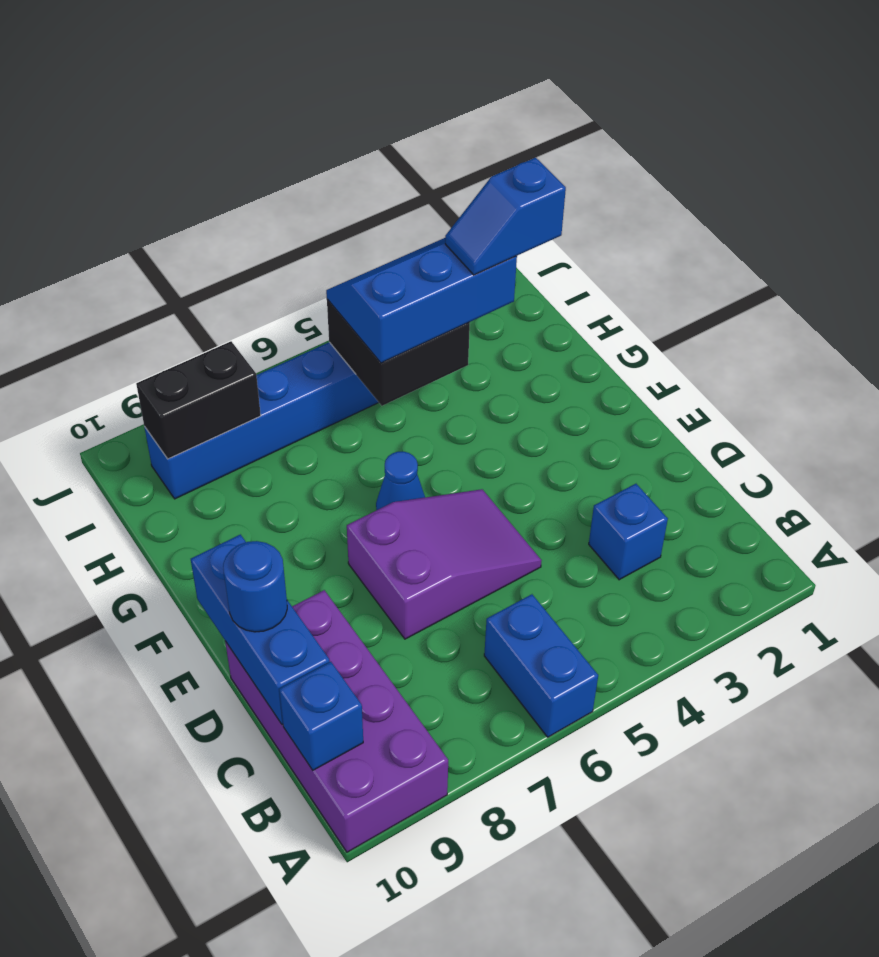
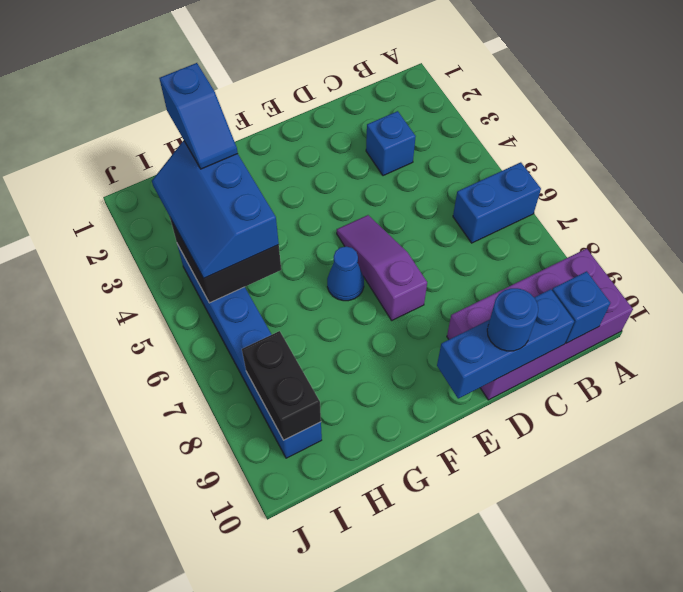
purple slope D5:E7 level 1 top 7 -> purple slope E5:E7 level 1 top 7

